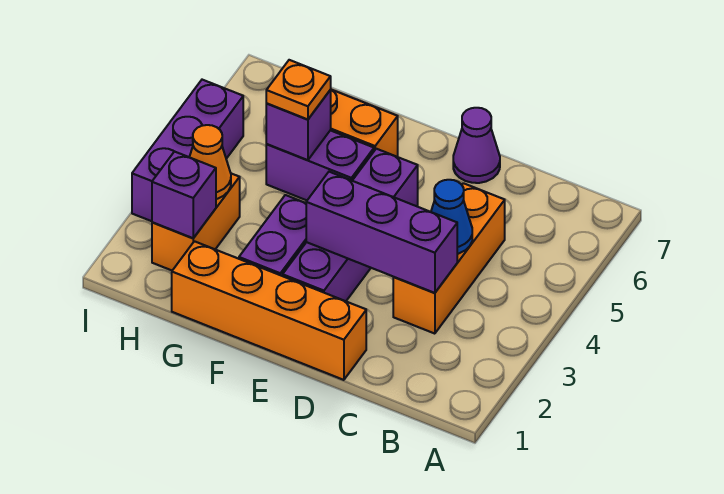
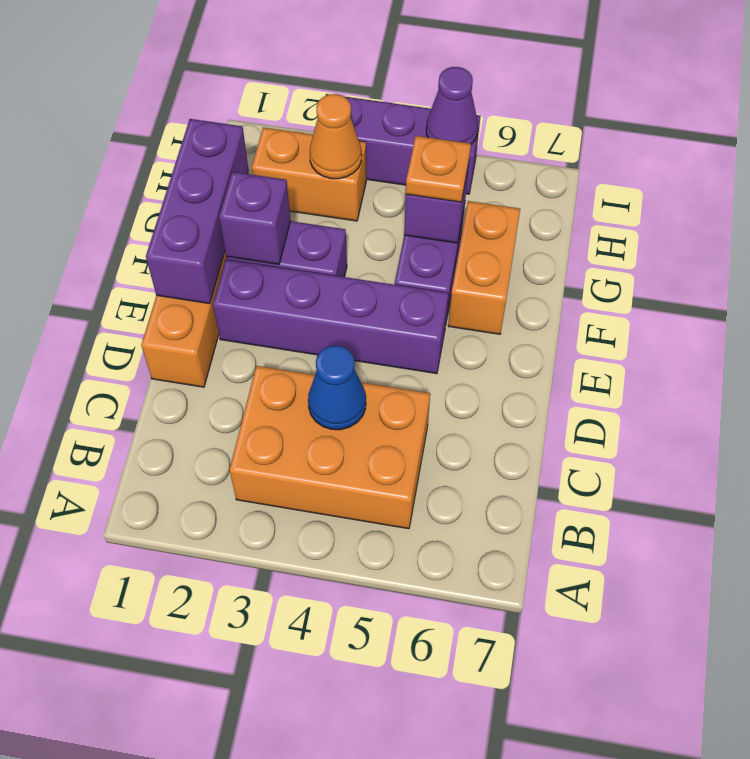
orange brick C3:C5 level 1 -> orange brick B3:C5 level 1
purple brick C3:E3 level 2 -> purple brick E1:G1 level 2
purple cone D7 level 1 -> purple cone I5 level 2
purple brick H2 level 2 -> purple brick F2 level 2

